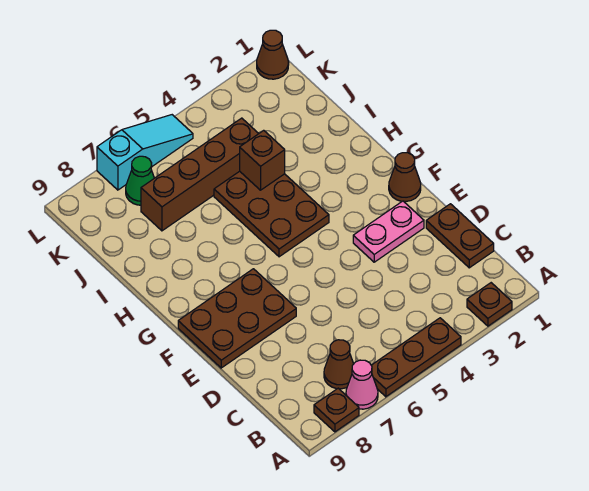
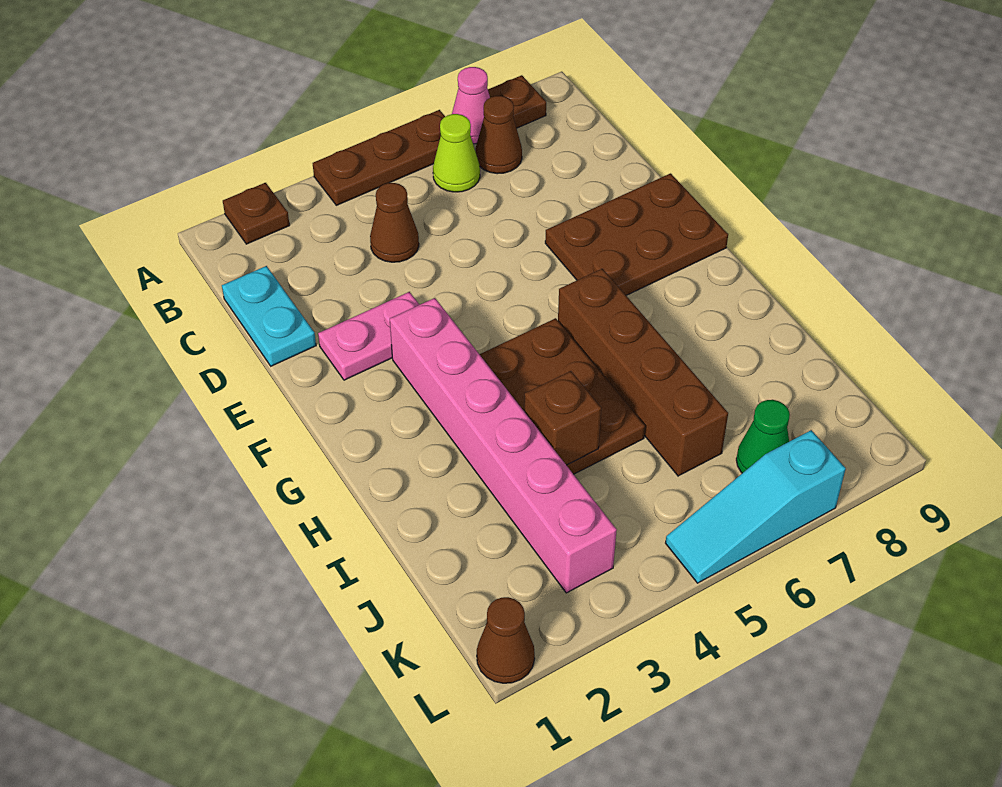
none -> lime cone B6 level 1
brown plate C1:D1 level 1 -> cyan plate C1:D1 level 1
brown cone F1 level 1 -> brown cone C4 level 1
none -> pink brick F3:K3 level 1
brown brick J4:J7 level 1 -> brown brick G6:J6 level 1

